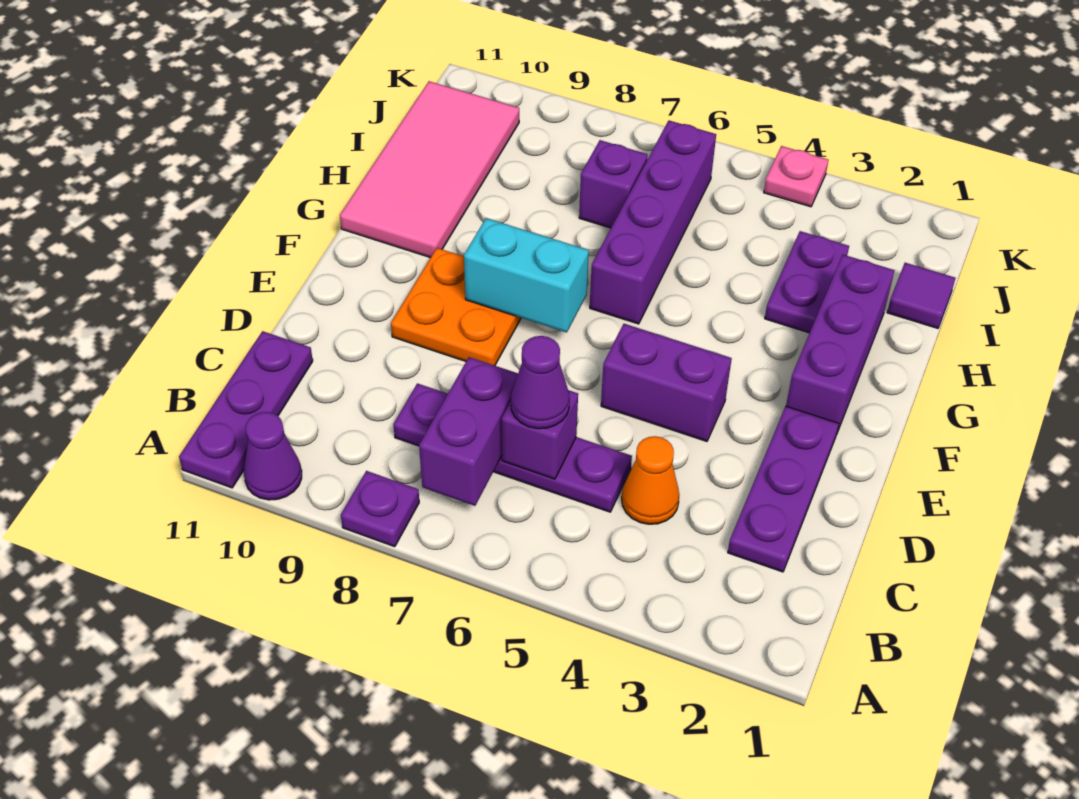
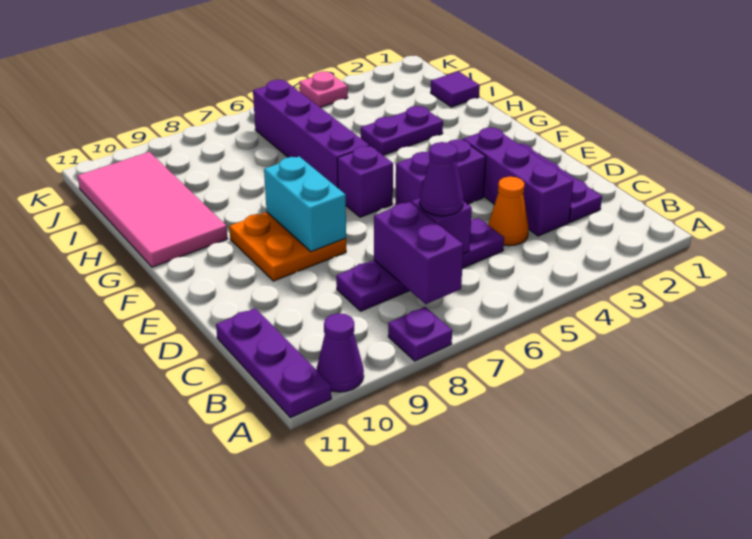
purple brick F2:H2 level 1 -> purple brick C3:E3 level 1
cyan brick F7:F8 level 2 -> cyan brick E8:F8 level 2
purple plate H3:I3 level 1 -> purple plate H3:H4 level 1
purple brick I7 level 1 -> purple brick F6 level 1

